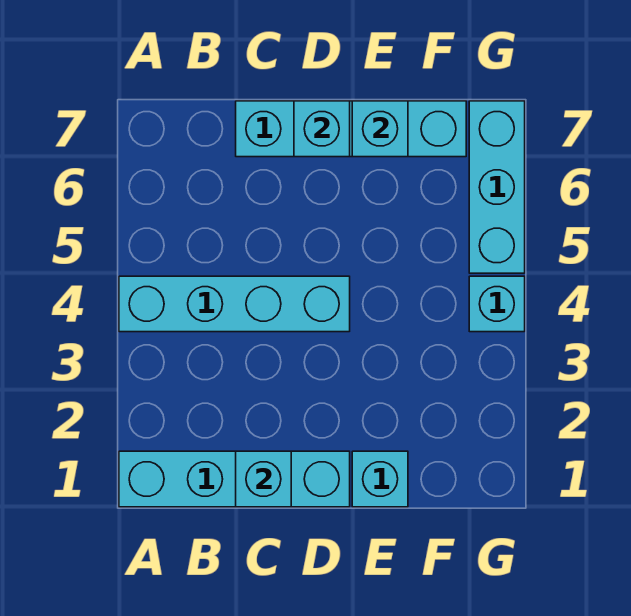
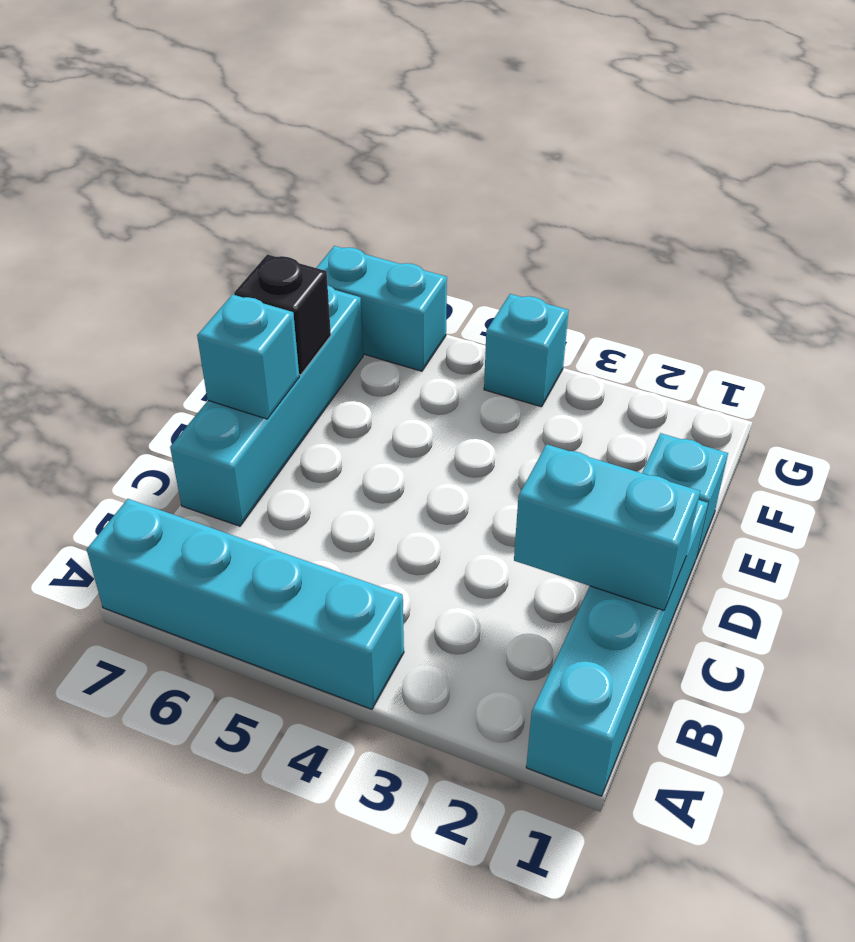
cyan brick A4:D4 level 1 -> cyan brick A4:A7 level 1
cyan brick C1 level 2 -> cyan brick C1:C2 level 2
cyan brick E7 level 2 -> black brick E7 level 2
cyan brick G5:G7 level 1 -> cyan brick G6:G7 level 1

